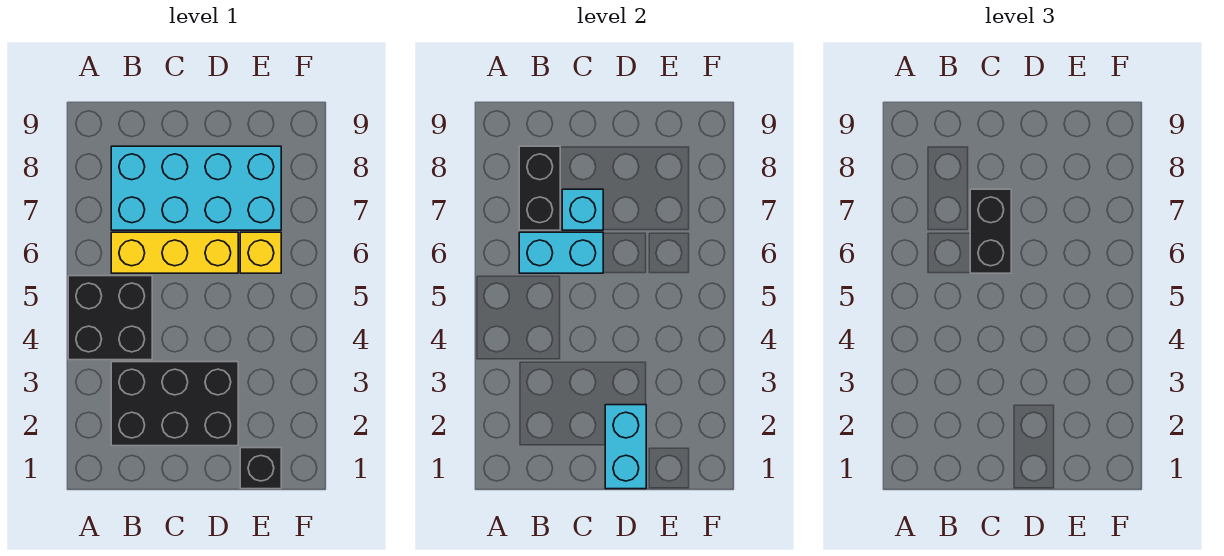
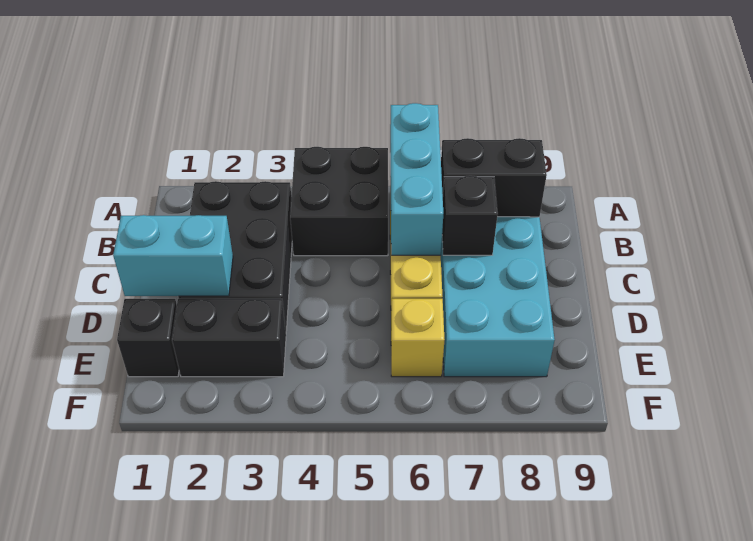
cyan brick B6:C6 level 2 -> cyan brick A6:C6 level 2
black brick C6:C7 level 3 -> black brick E2:E3 level 1
cyan brick C7 level 2 -> black brick C7 level 2

